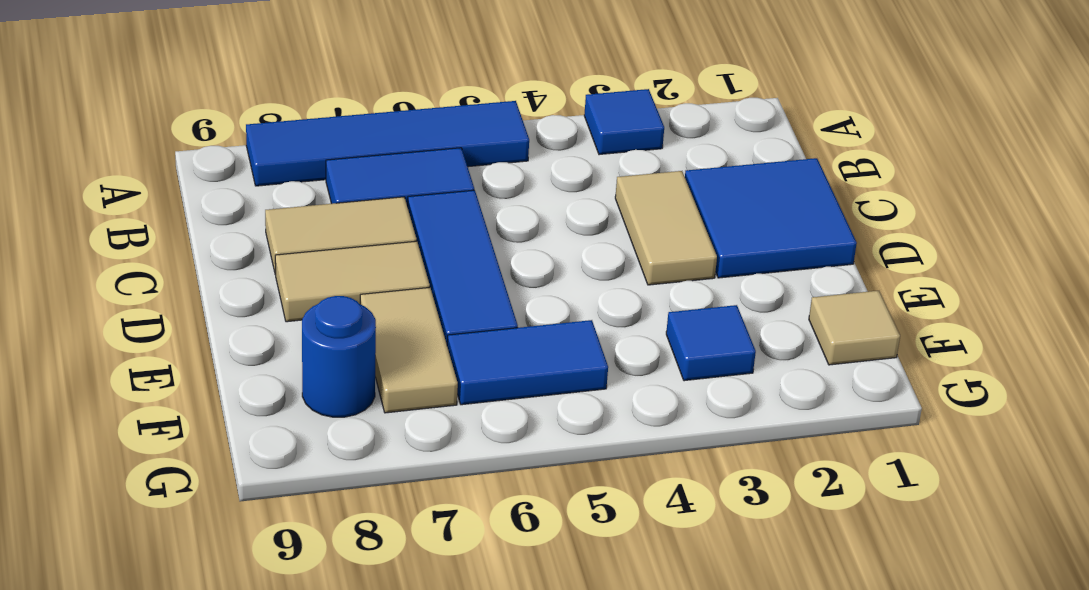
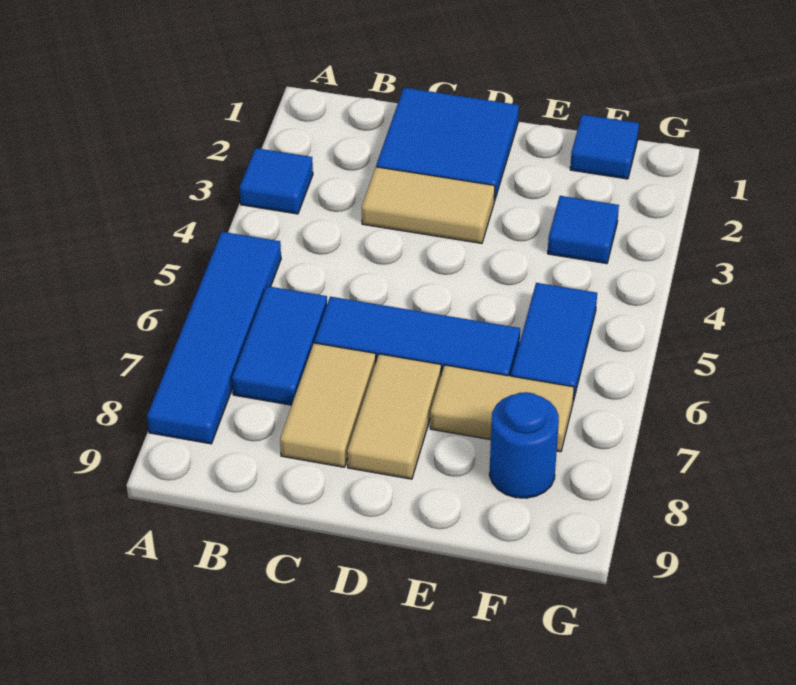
tan tile F1 level 1 -> blue tile F1 level 1

